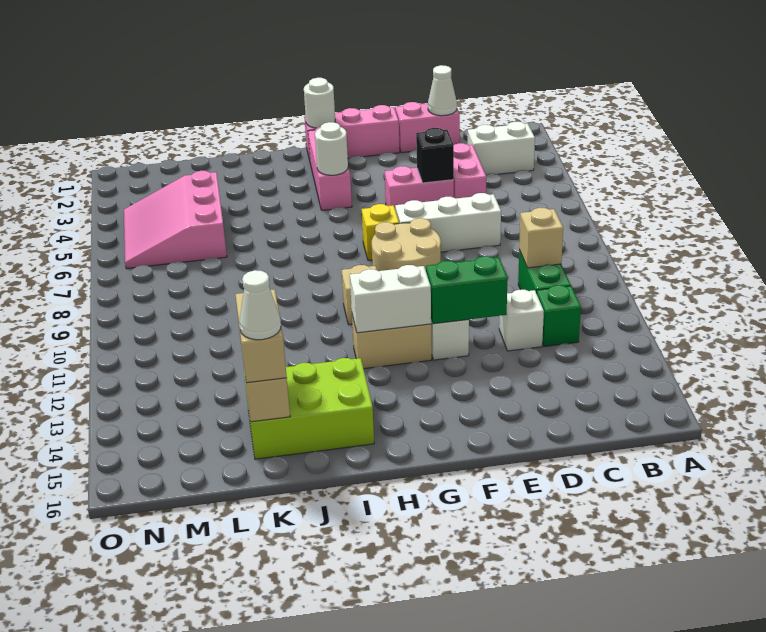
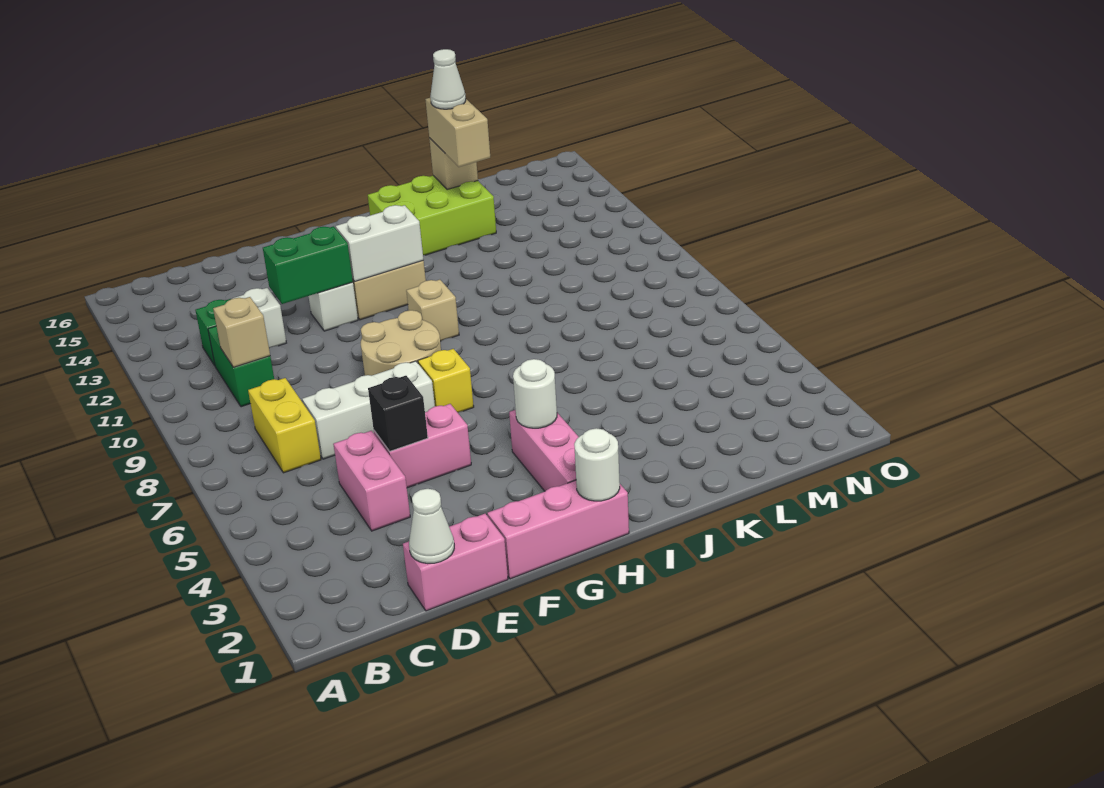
white brick B3:C3 level 1 -> none
none -> yellow brick C7:C8 level 1
pink slope L4:N6 level 1 top L -> none

